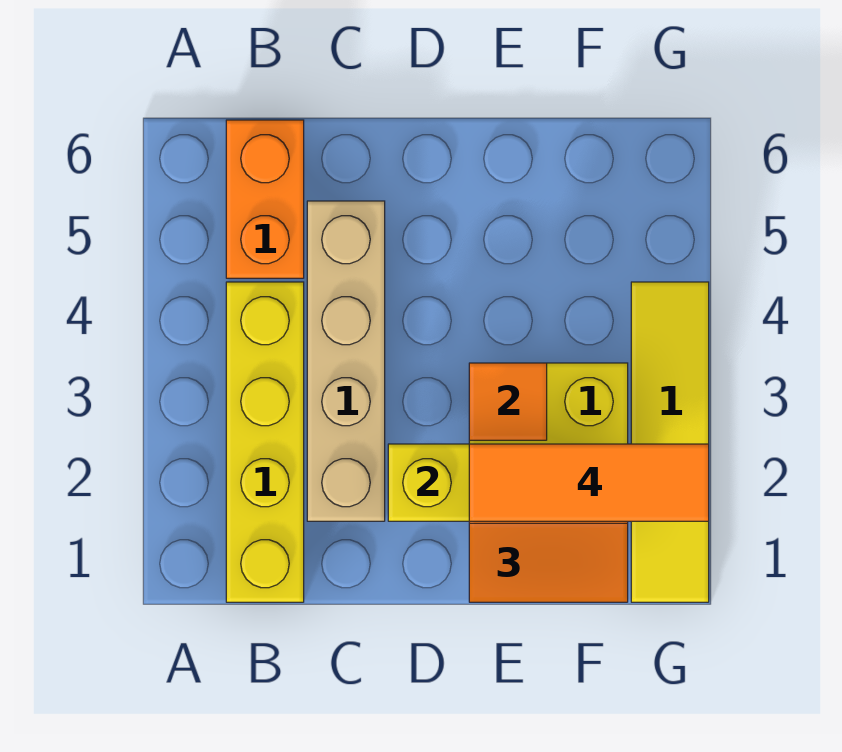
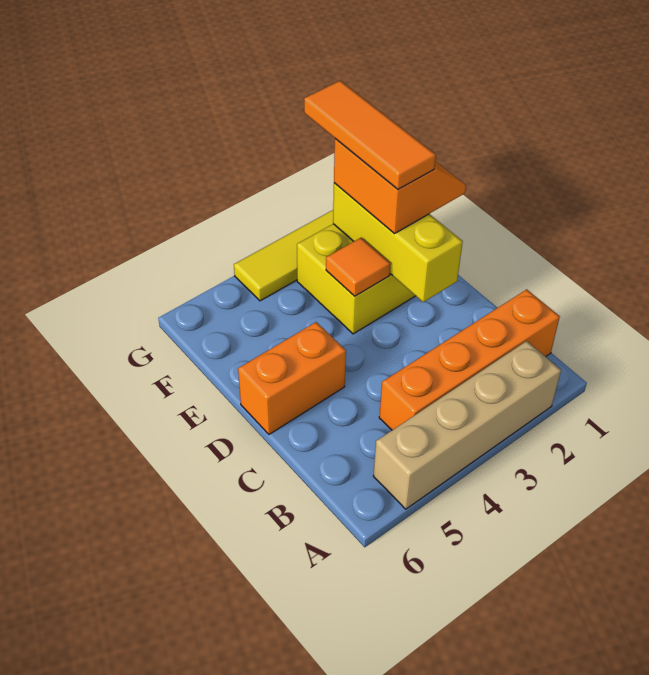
yellow brick B1:B4 level 1 -> orange brick B1:B4 level 1
orange brick B5:B6 level 1 -> orange brick D5:D6 level 1
tan brick C2:C5 level 1 -> tan brick A2:A5 level 1

